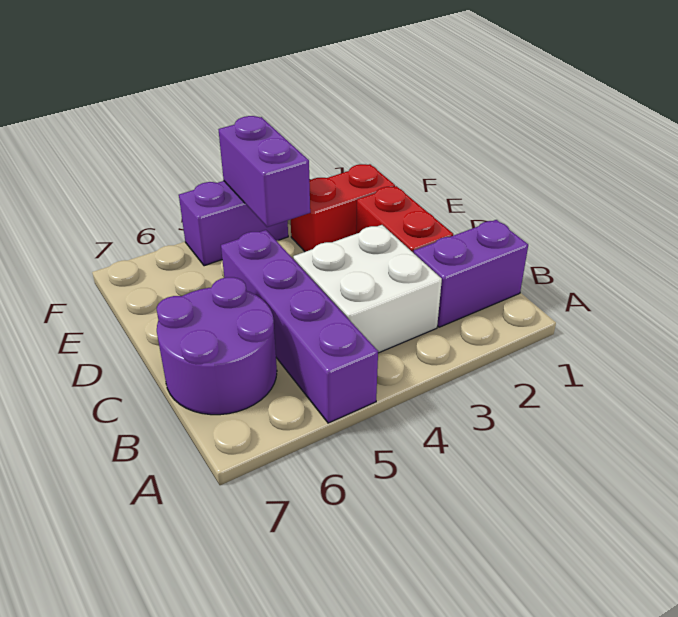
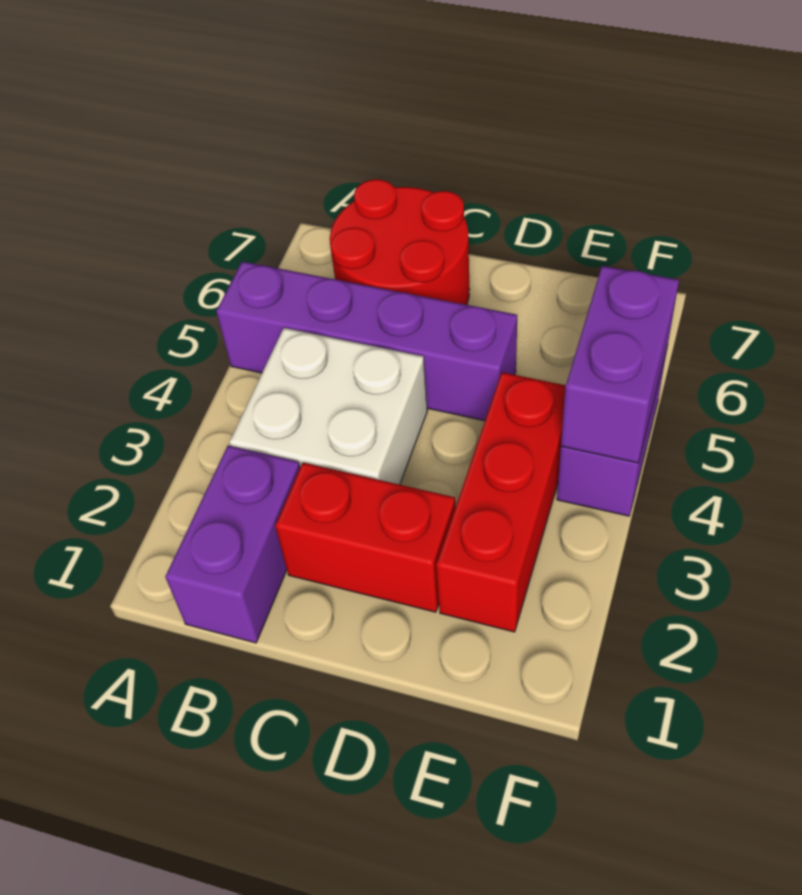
purple round brick B6:C7 level 1 -> red round brick B6:C7 level 1
red brick E2:E3 level 1 -> red brick E2:E4 level 1
purple brick E4:F4 level 2 -> purple brick F4:F5 level 2

